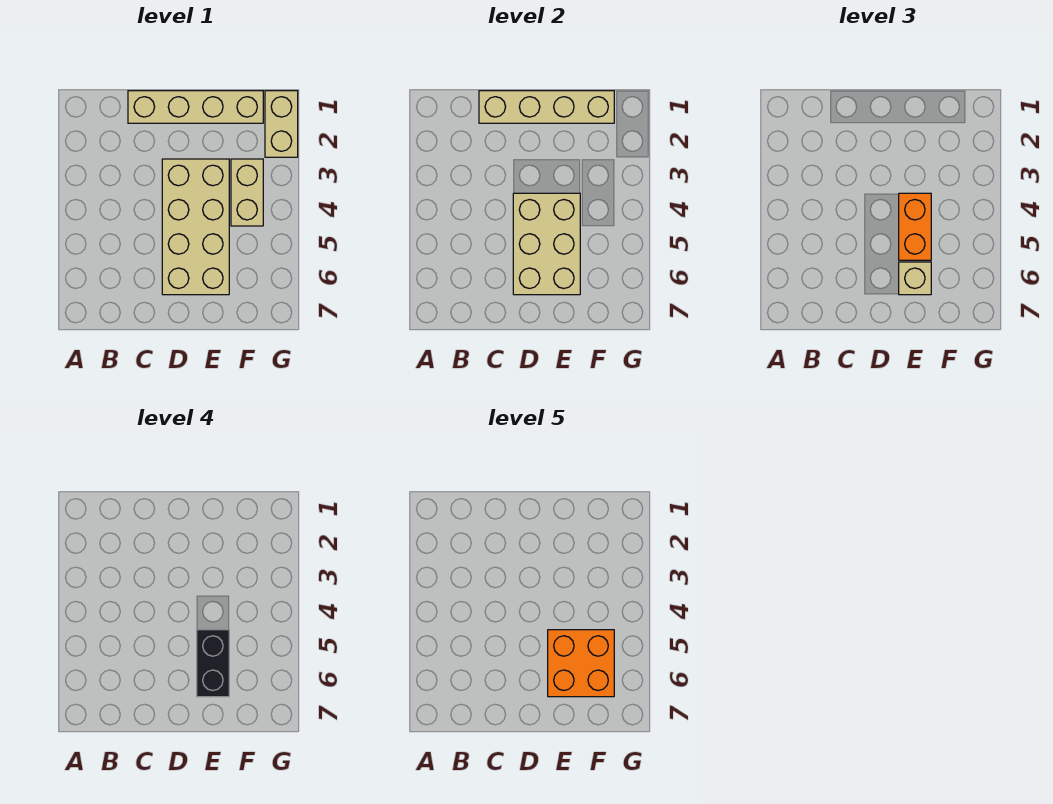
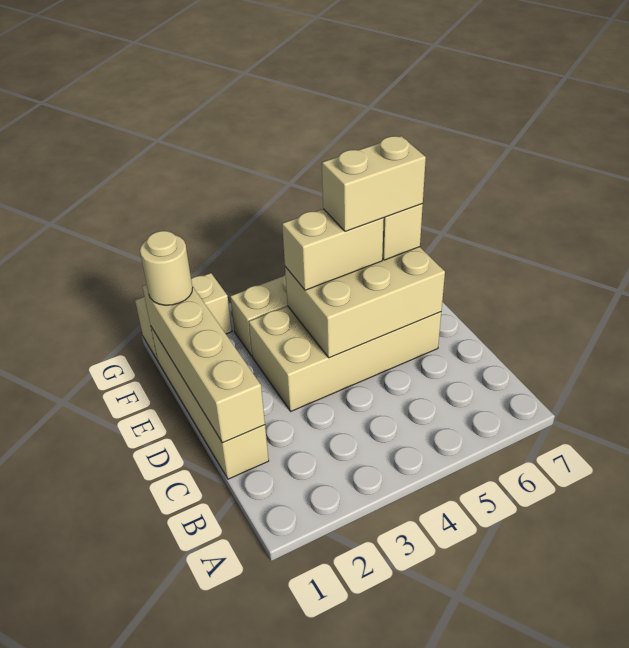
orange brick E4:E5 level 3 -> tan brick E4:E5 level 3
black brick E5:E6 level 4 -> tan brick E5:E6 level 4
orange brick E5:F6 level 5 -> none
none -> tan round brick F1 level 3

